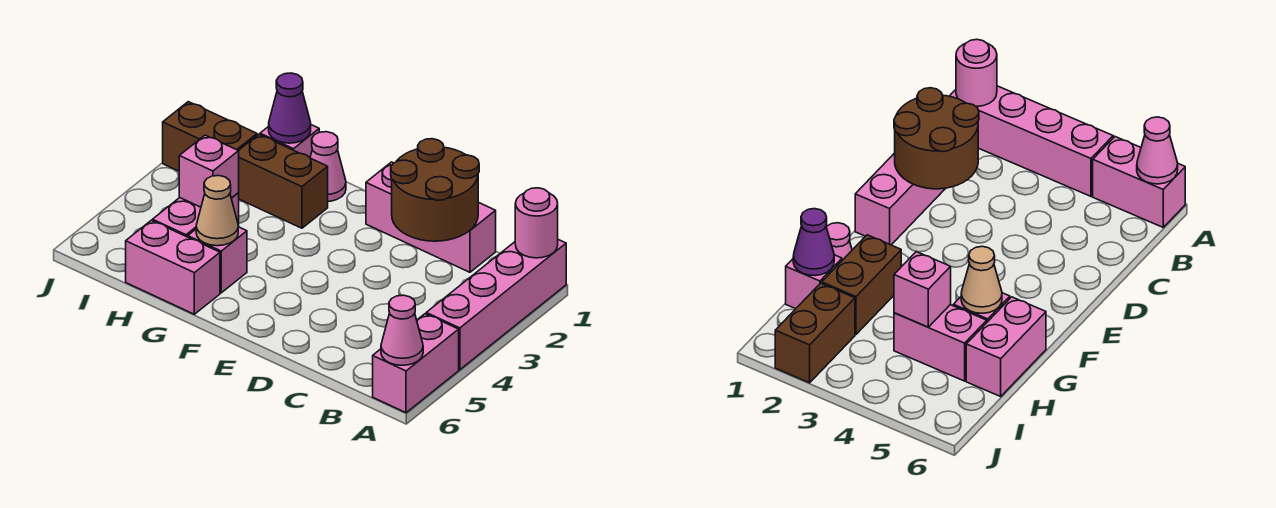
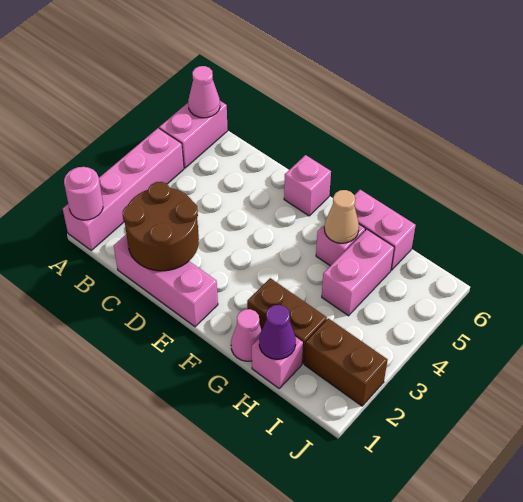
pink brick H4 level 2 -> pink brick E6 level 1

